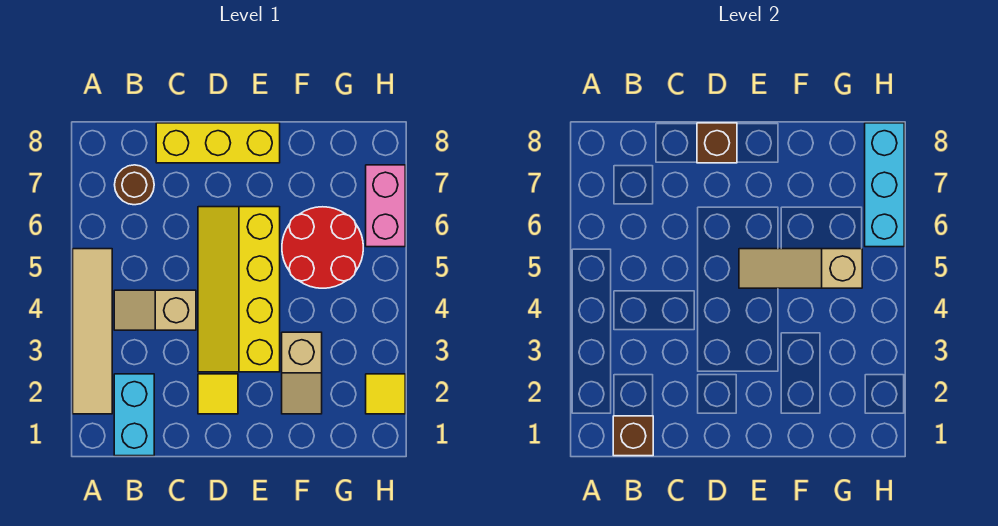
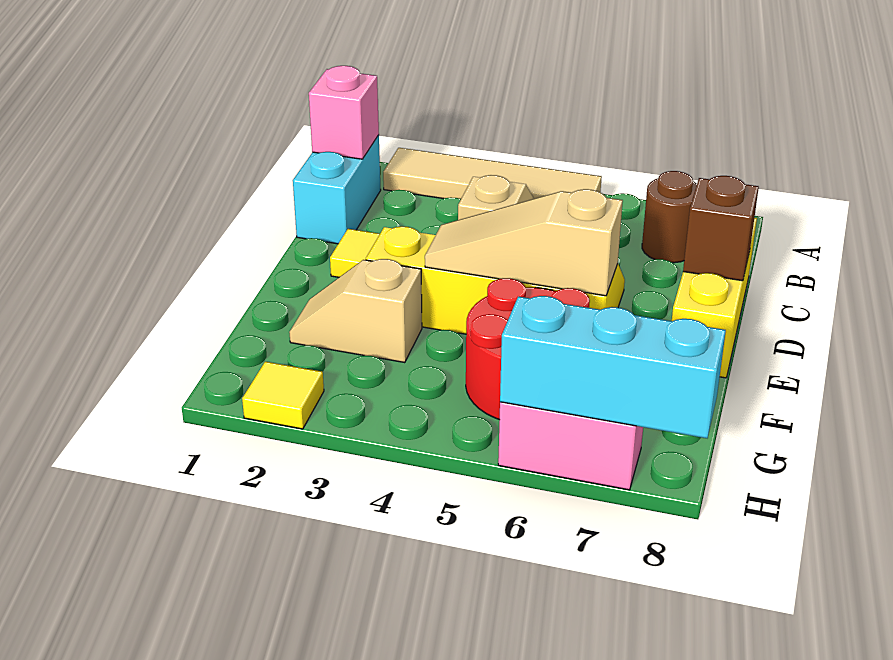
cyan brick B1:B2 level 1 -> cyan brick B1:C1 level 1
brown brick B1 level 2 -> pink brick B1 level 2
tan slope E5:G5 level 2 top G -> tan slope E4:E6 level 2 top 6

